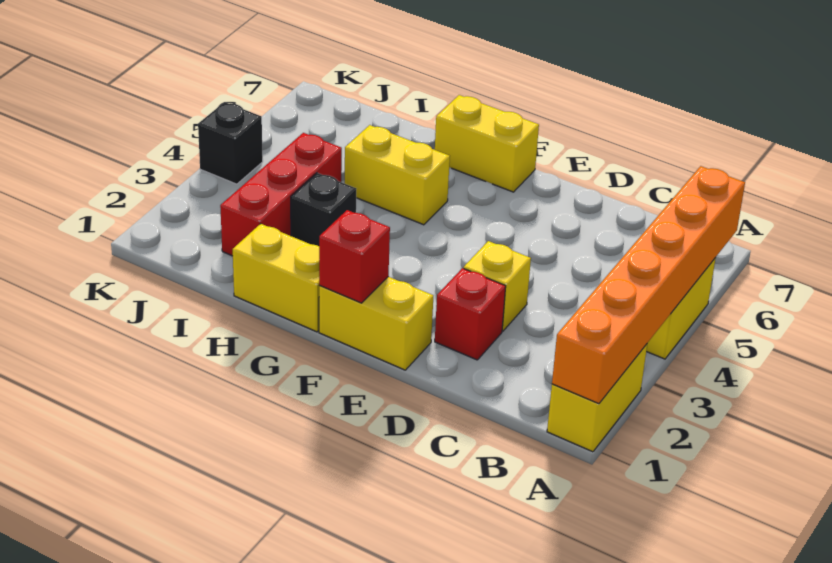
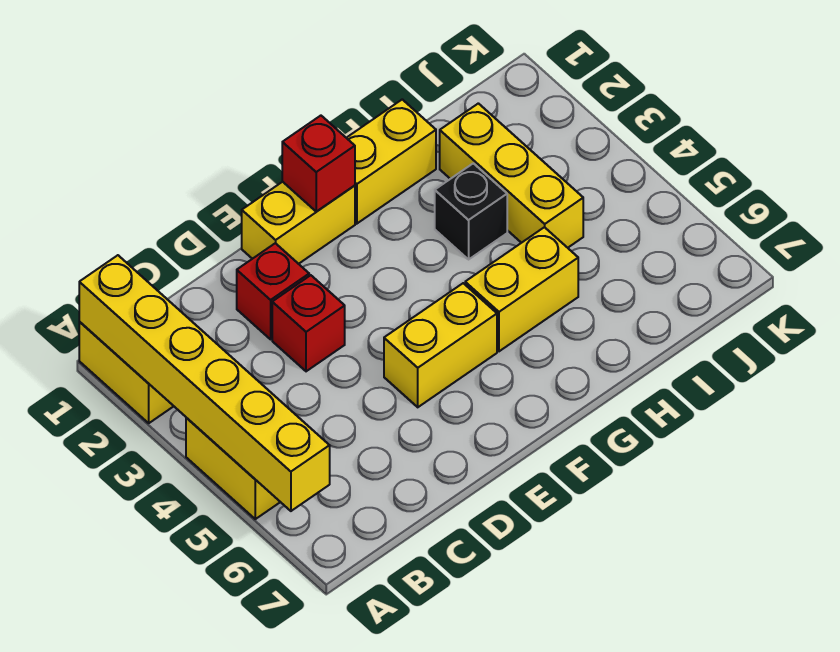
orange brick A1:A6 level 2 -> yellow brick A1:A6 level 2
yellow brick D3 level 1 -> red brick D3 level 1
yellow brick F7:G7 level 1 -> yellow brick E5:F5 level 1
red brick I2:I4 level 1 -> yellow brick I2:I4 level 1
black brick K4 level 1 -> none

